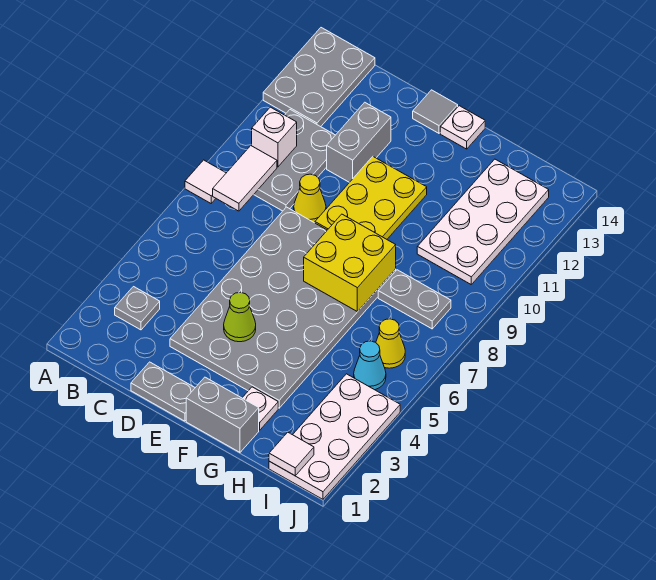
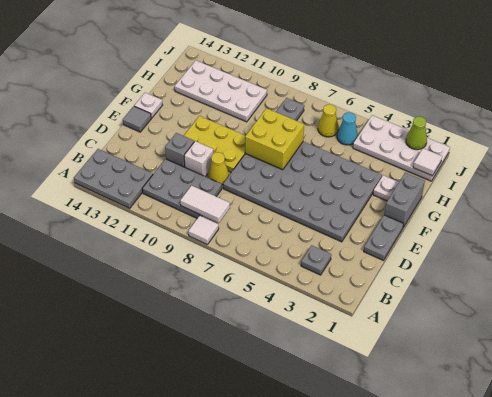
white brick B10 level 2 -> white brick D10 level 1
grey brick D11:D12 level 1 -> grey brick D11 level 1
lime cone E4 level 2 -> lime cone J2 level 2

